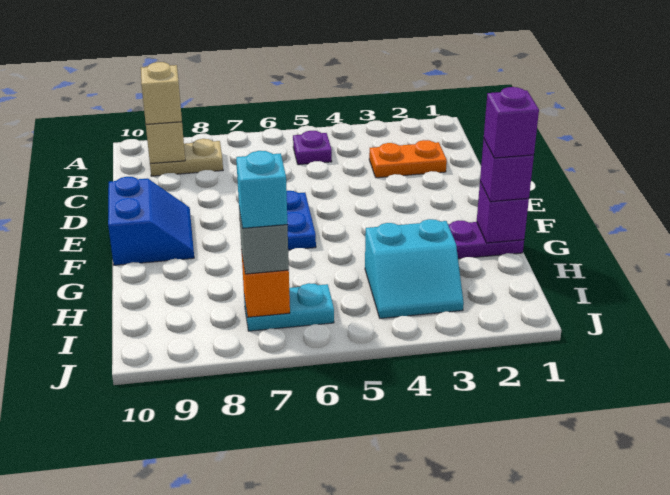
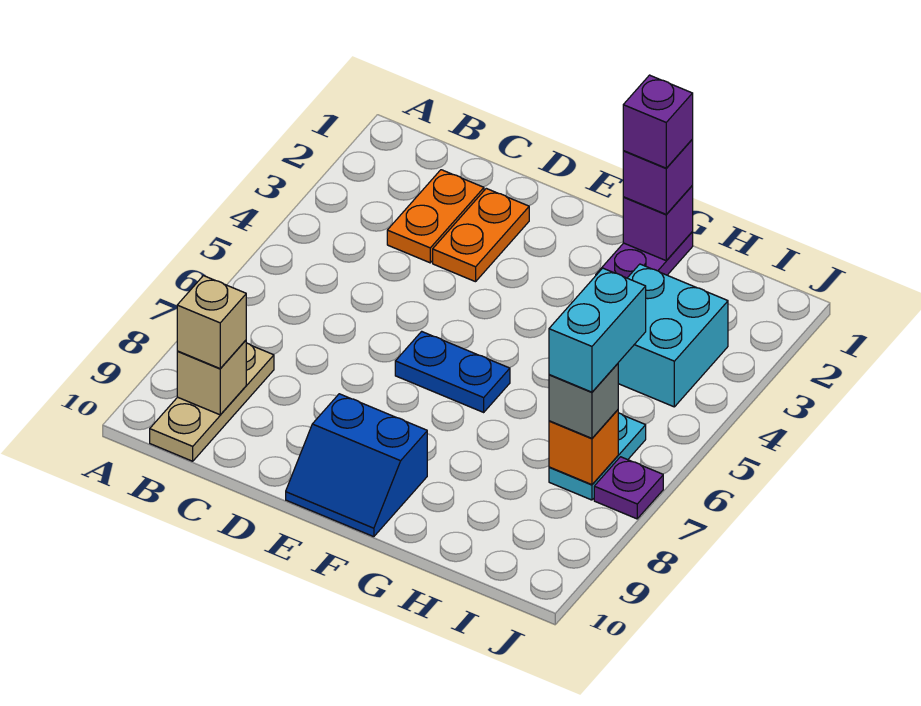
purple plate B5 level 1 -> purple plate J7 level 1
tan plate B8:B9 level 1 -> tan plate B8:B10 level 1
none -> orange plate D2:D3 level 1
blue slope E9:F10 level 1 top 10 -> blue slope E9:F10 level 1 top 9
cyan slope H3:I4 level 1 top H -> cyan brick H3:I4 level 1
cyan brick I7 level 4 -> cyan brick I6:I7 level 4

